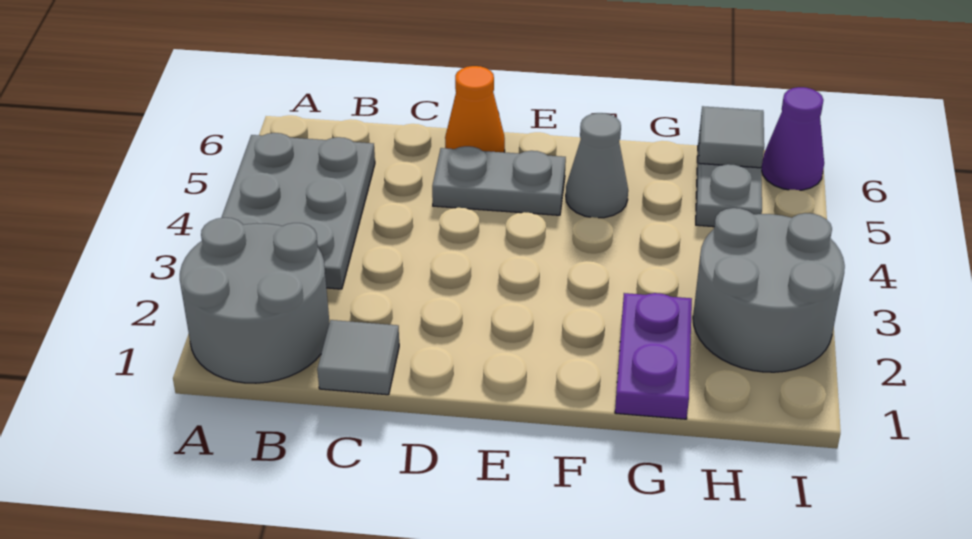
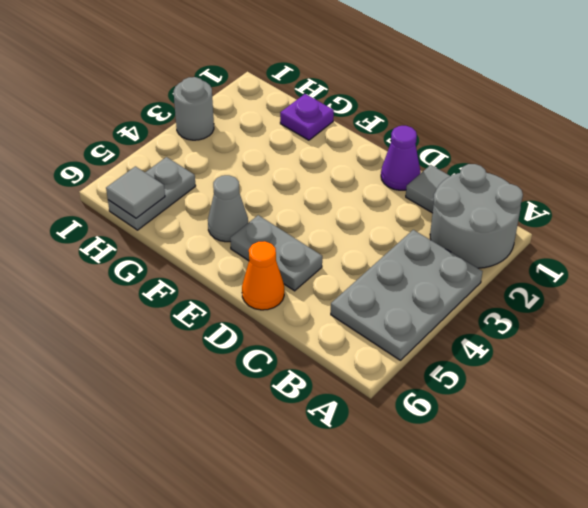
purple plate G1:G2 level 1 -> purple plate G1 level 1
grey round brick H2:I3 level 1 -> grey round brick I3 level 1
purple cone I6 level 1 -> purple cone D1 level 1

